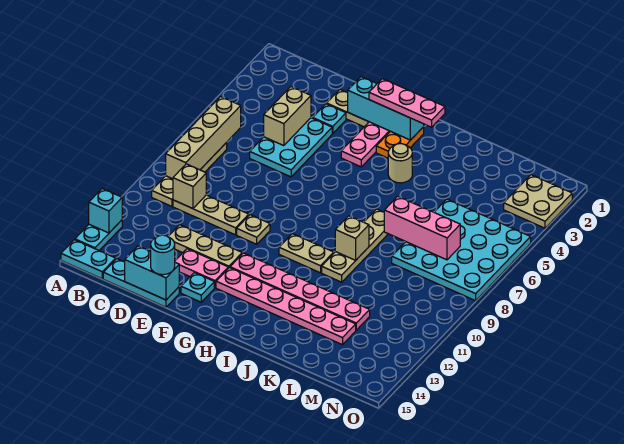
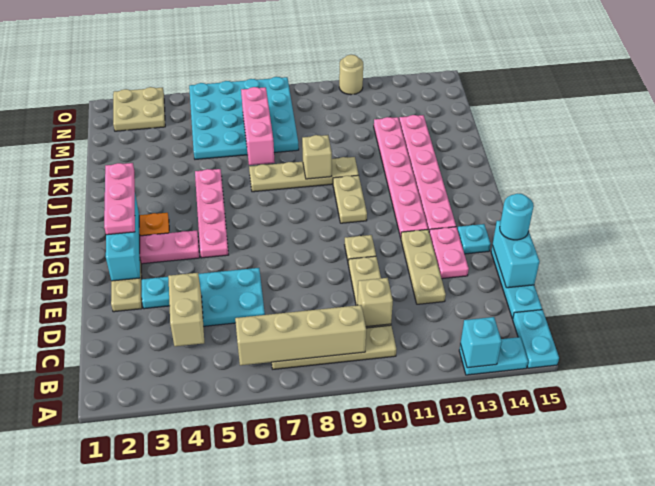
tan brick D4:D5 level 2 -> tan brick C4:D4 level 2
none -> pink plate G5:J5 level 1
tan round brick I4 level 1 -> tan round brick O11 level 1

